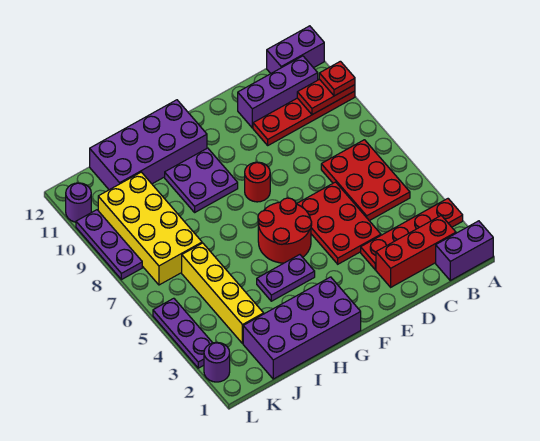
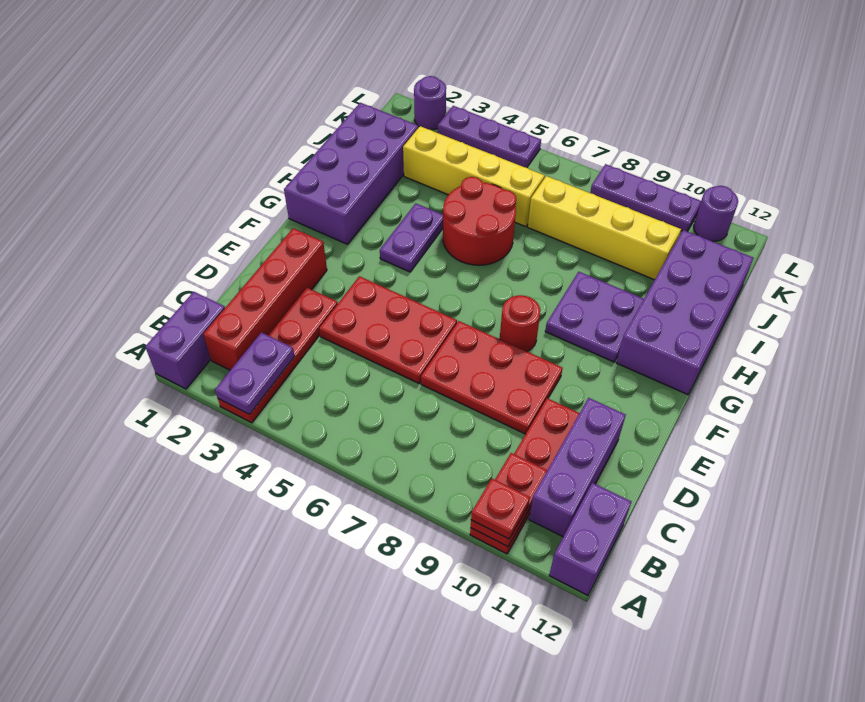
none -> purple plate A3:B3 level 2
red brick B2:D2 level 1 -> red brick B2:E2 level 1
red plate B5:C7 level 1 -> red plate D7:E9 level 1
red round brick F5:G6 level 1 -> red round brick H5:I6 level 1
yellow brick J7:K10 level 1 -> yellow brick J7:J10 level 1

